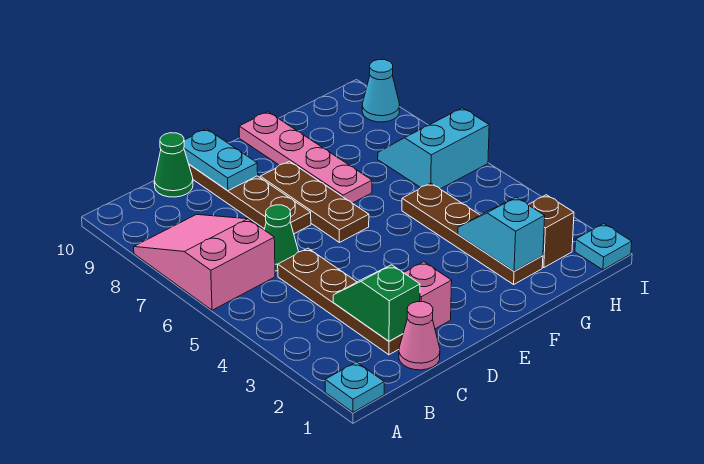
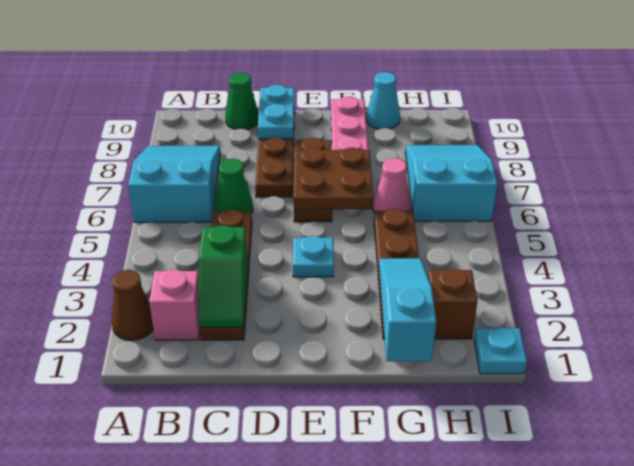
cyan plate A1 level 1 -> cyan plate E4 level 1
none -> brown cone A2 level 1
pink slope A6:B8 level 1 top 6 -> cyan slope A6:B8 level 1 top 6
pink cone C1 level 1 -> pink cone G6 level 1
green slope C2:C3 level 2 top 2 -> green slope C2:C3 level 2 top 3
pink brick D2 level 1 -> pink brick B2 level 1
none -> brown plate E6:F7 level 2
cyan slope G2:G3 level 2 top 2 -> cyan slope G1:G3 level 2 top 1
cyan slope H6:I7 level 1 top 6 -> cyan slope H6:I8 level 1 top 6
cyan cone I9 level 1 -> cyan cone G10 level 1

